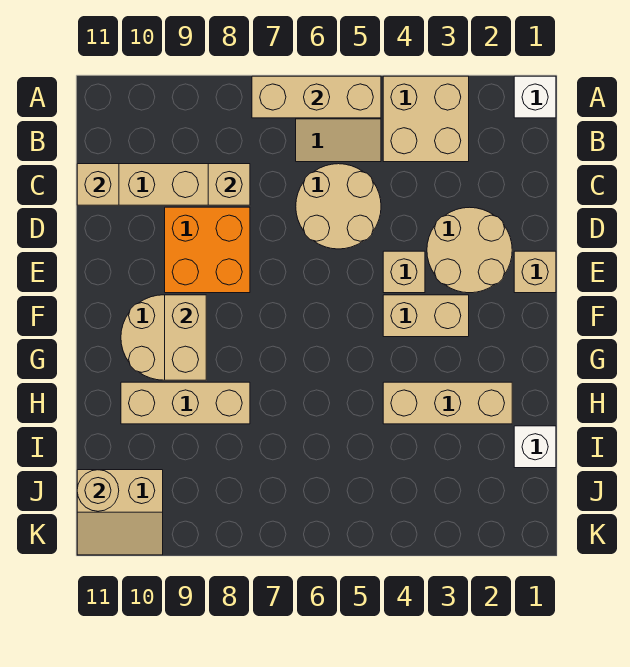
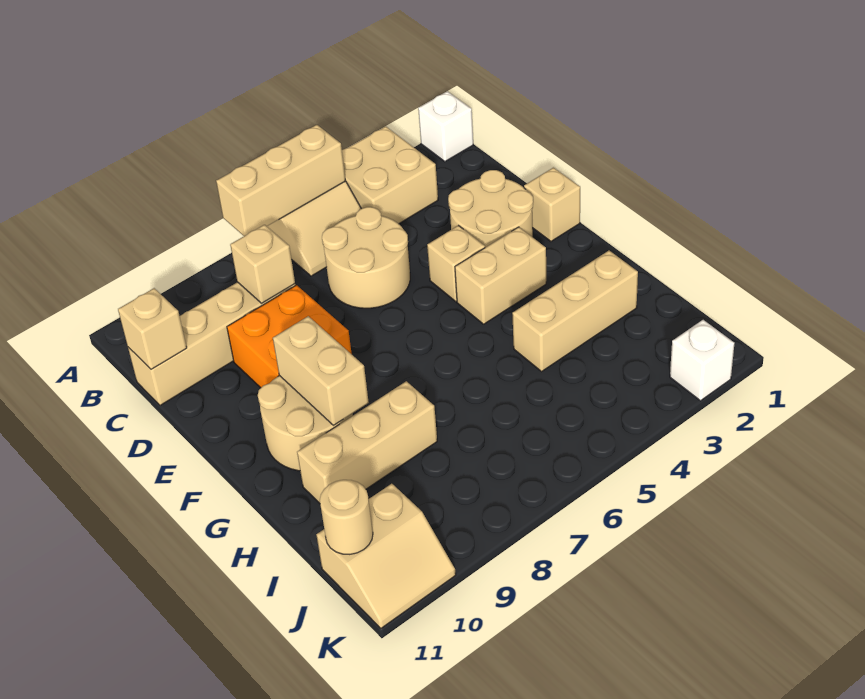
white brick I1 level 1 -> white brick K2 level 1

